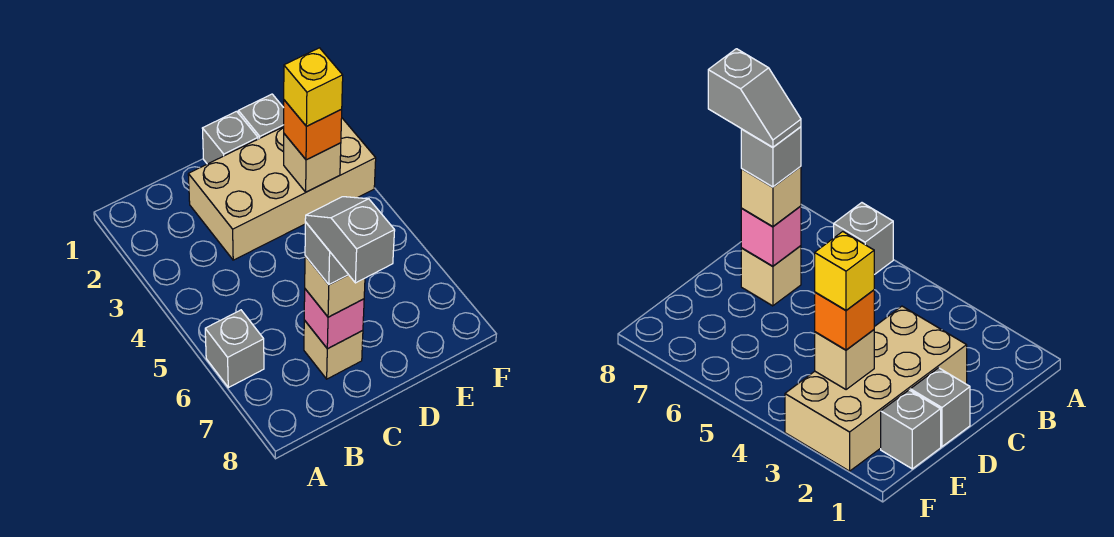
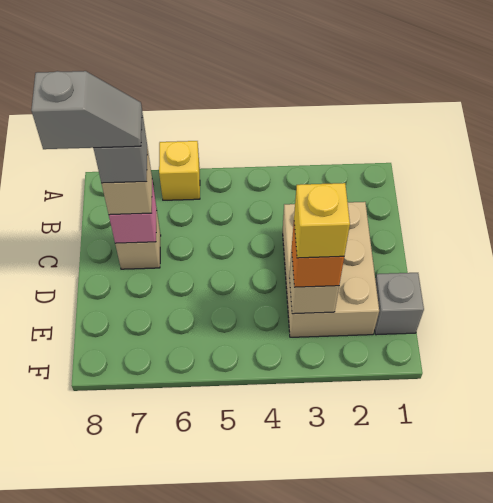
grey brick A6 level 1 -> yellow brick A6 level 1
tan brick C2:F3 level 1 -> tan brick C2:E3 level 1
grey brick D1 level 1 -> none

